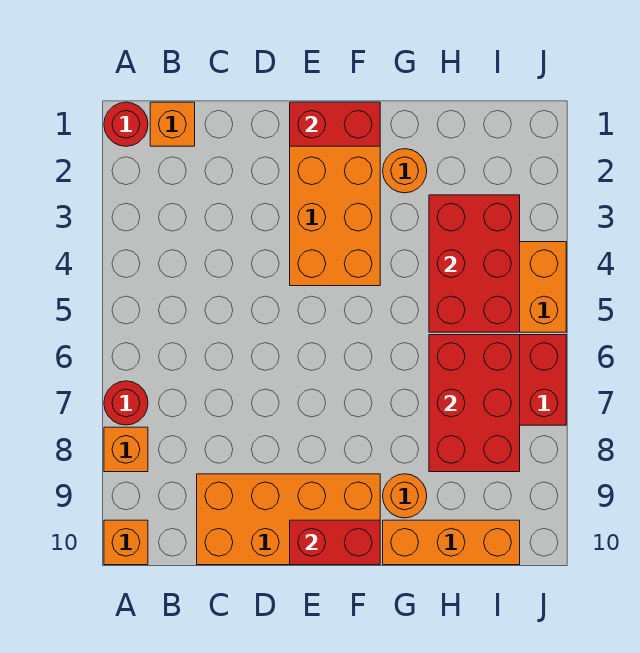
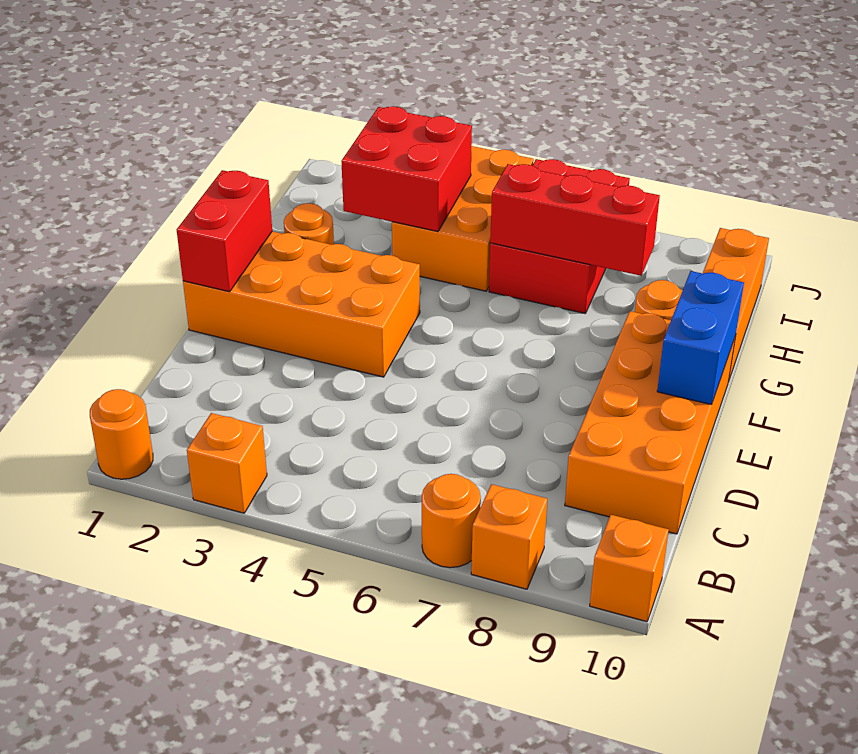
red round brick A1 level 1 -> orange round brick A1 level 1
red round brick A7 level 1 -> orange round brick A7 level 1
orange brick B1 level 1 -> orange brick A3 level 1
red brick E10:F10 level 2 -> blue brick E10:F10 level 2
red brick H3:I5 level 2 -> red brick H3:I4 level 2
red brick H6:I8 level 2 -> red brick H6:H8 level 2

